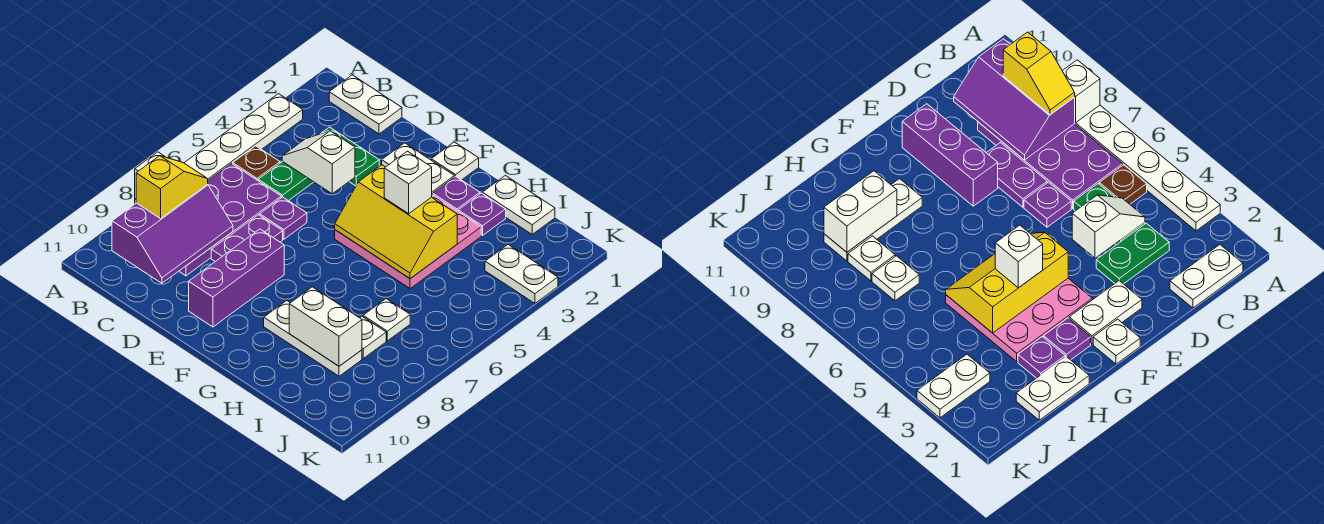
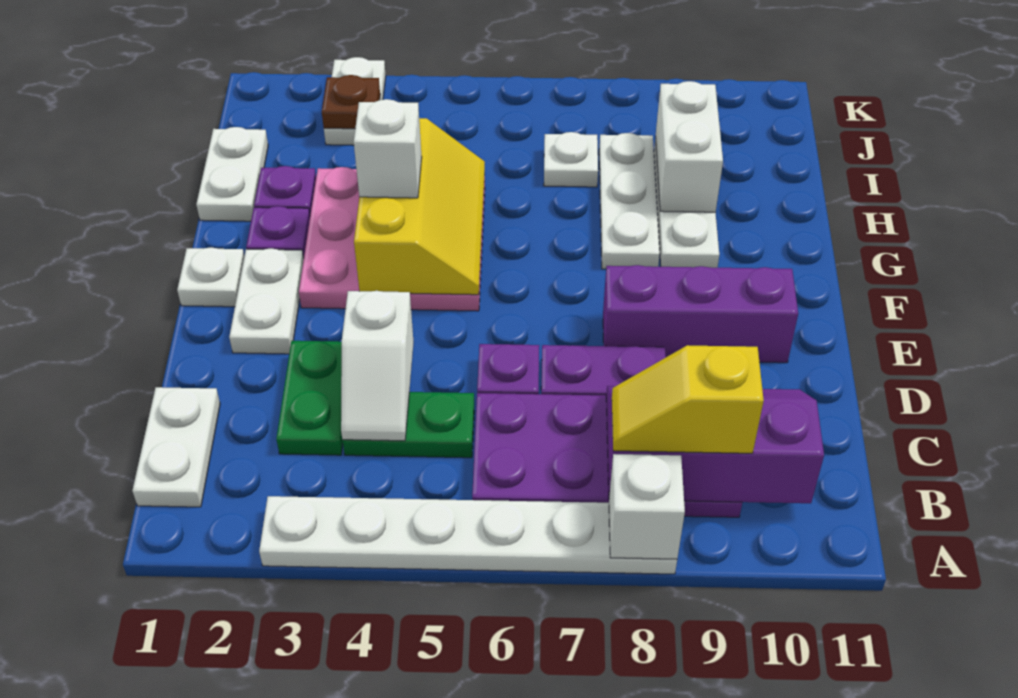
brown plate B5 level 1 -> brown plate J3 level 2
white plate I8 level 1 -> white plate G8:I8 level 1

